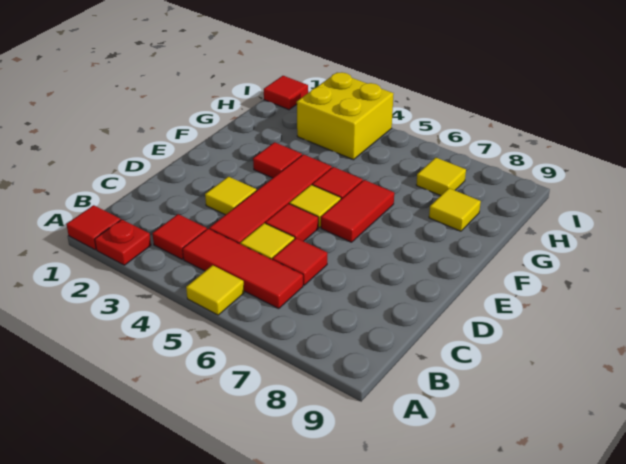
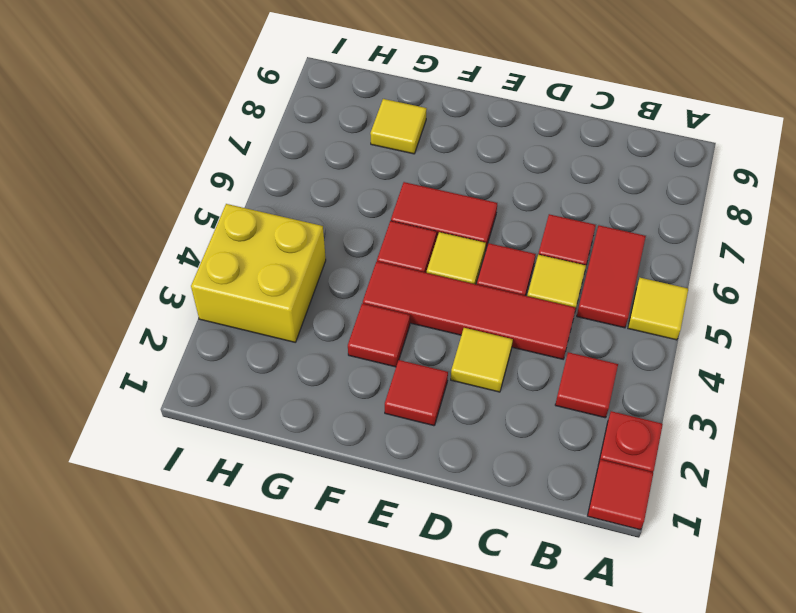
red tile B4:B6 level 1 -> red tile B5:B6 level 1
yellow tile H7 level 1 -> none
red tile I1 level 1 -> red tile E2 level 1

